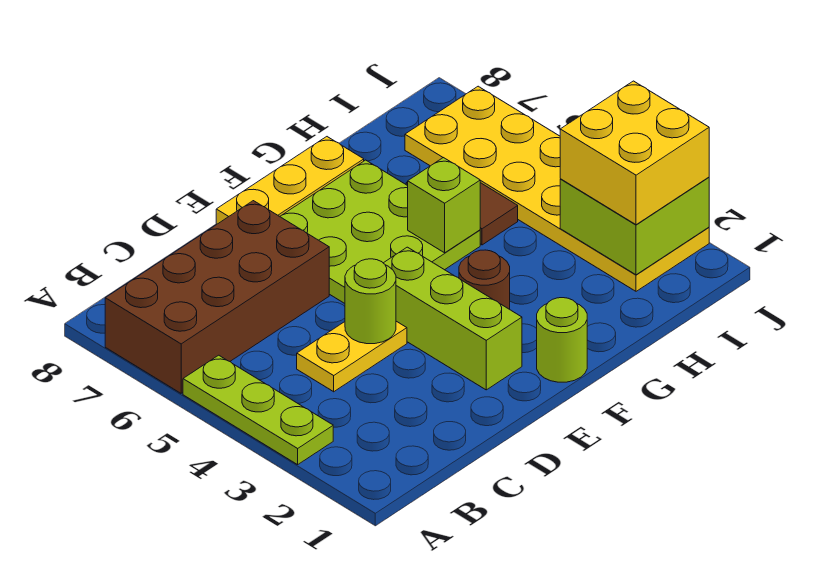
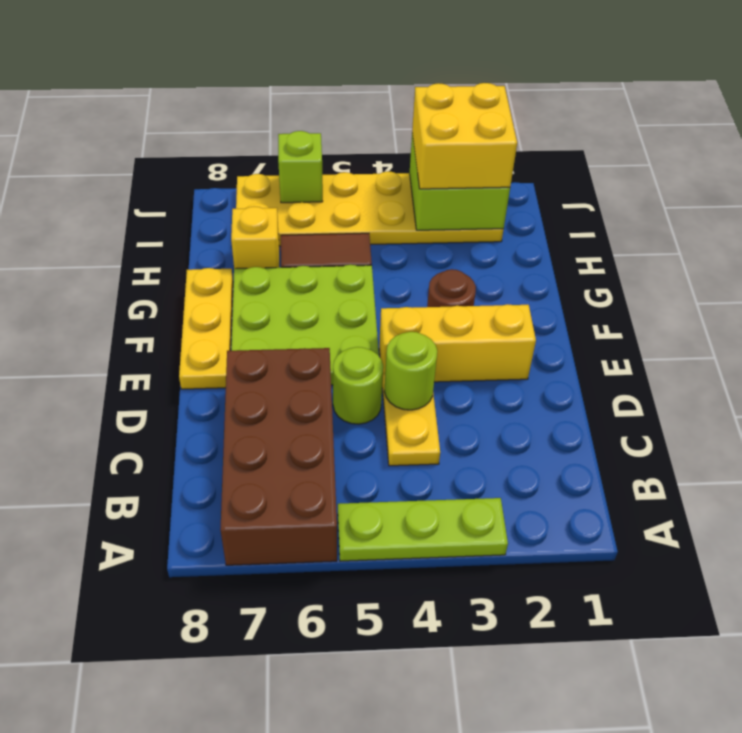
lime brick E2:E4 level 1 -> yellow brick E2:E4 level 1
lime round brick F1 level 1 -> lime round brick D5 level 1
lime brick G5 level 2 -> lime brick J6 level 2
none -> yellow brick H7 level 1

